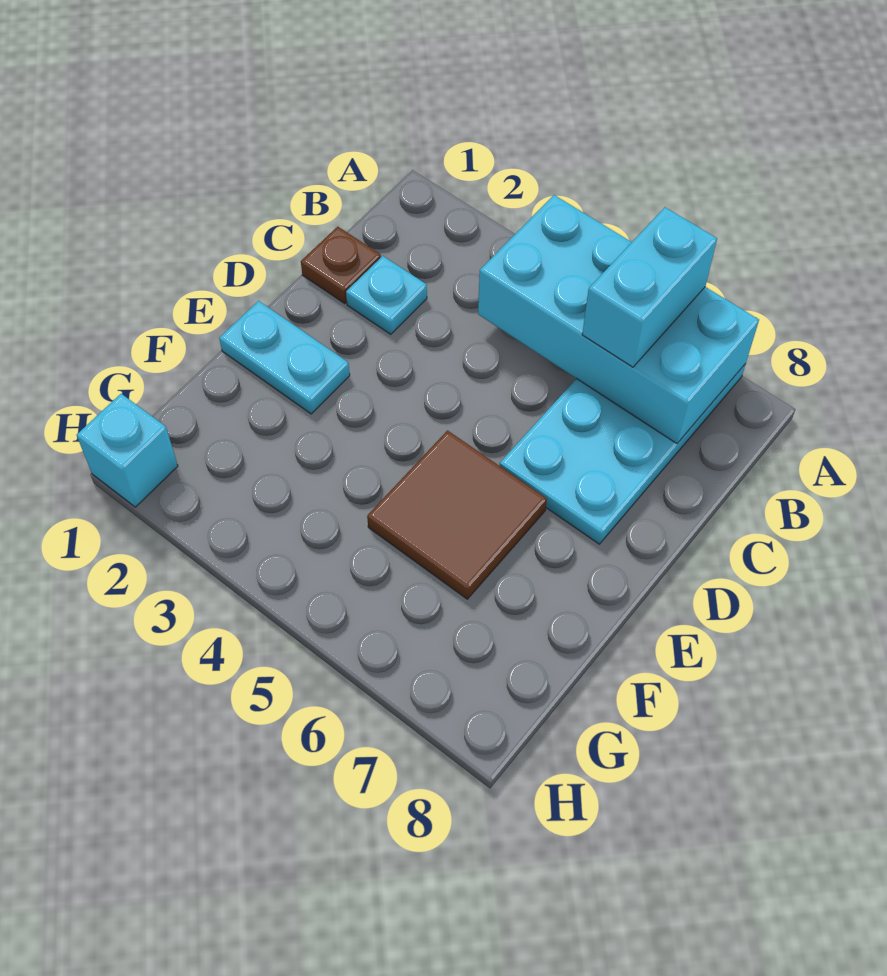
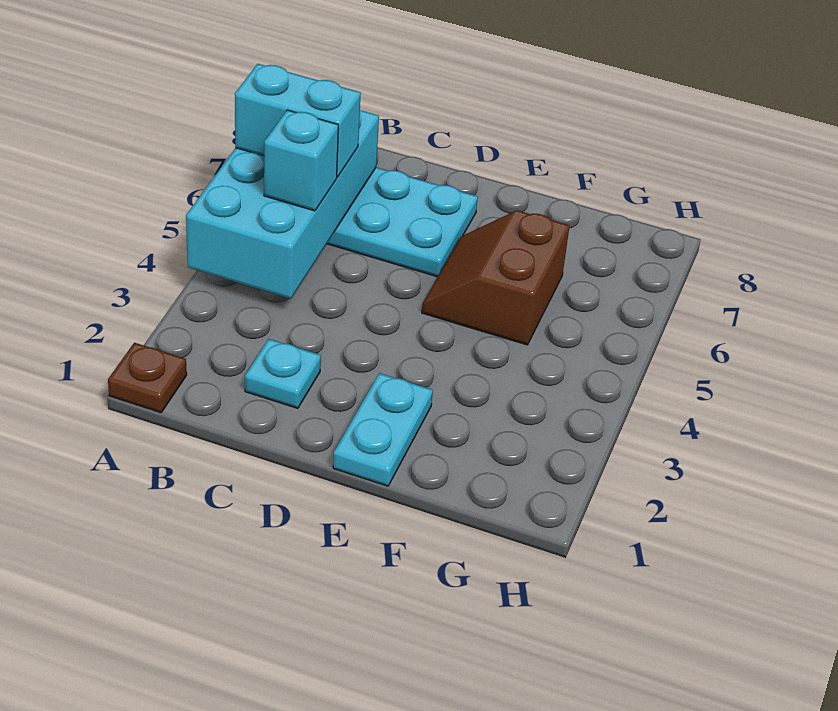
brown plate C1 level 1 -> brown plate A1 level 1
brown tile E5:F6 level 1 -> brown slope E5:F6 level 1 top F
cyan brick H1 level 1 -> cyan brick B5 level 3

